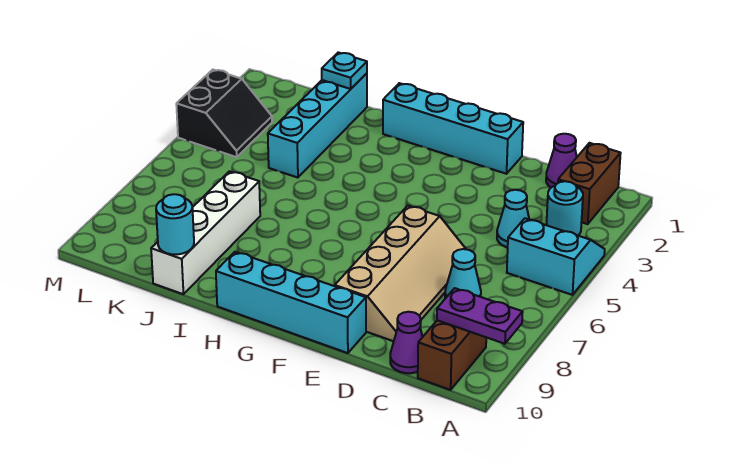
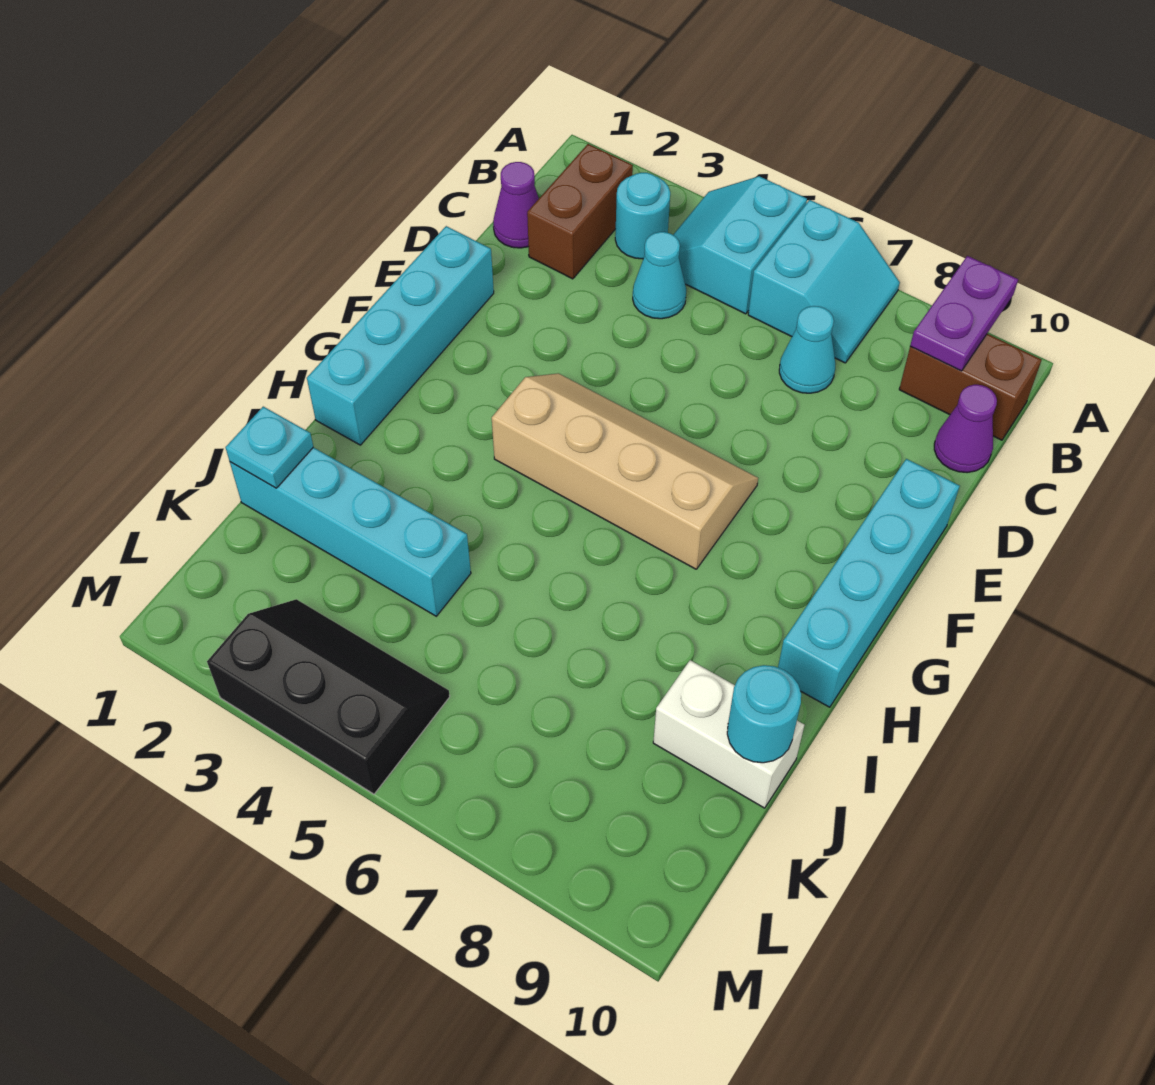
none -> cyan slope A6:B7 level 1 top 6
brown brick B1:B2 level 1 -> brown brick B2:C2 level 1
tan slope D6:E9 level 1 top E -> tan slope F4:G7 level 1 top G
white brick J7:J10 level 1 -> white brick J9:J10 level 1
black slope L3:M4 level 1 top M -> black slope L3:M5 level 1 top M

